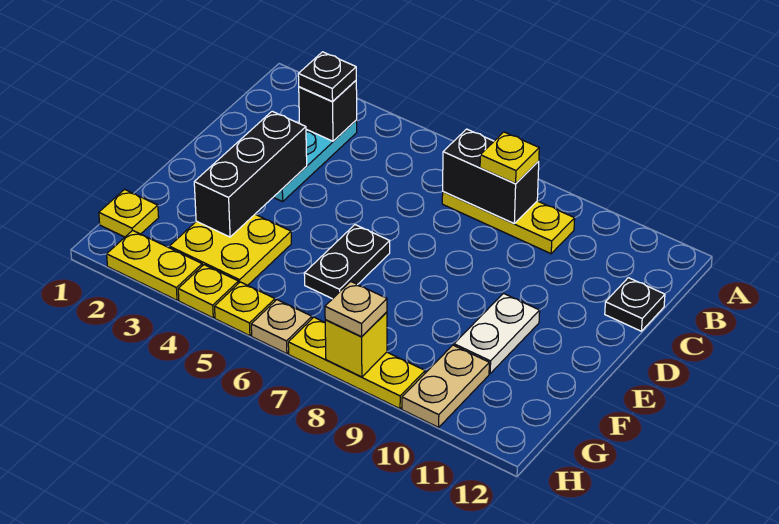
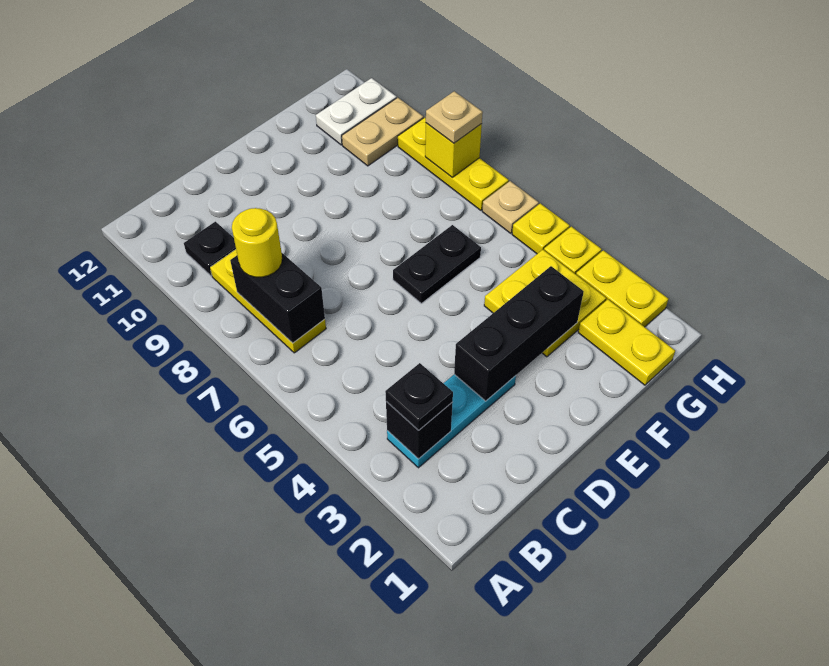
yellow plate B8 level 3 -> yellow round brick B8 level 3
black plate C12 level 1 -> black plate B10 level 1
white plate E10:F10 level 1 -> white plate G11:H11 level 1
yellow plate G1 level 1 -> yellow plate G1:G2 level 1

